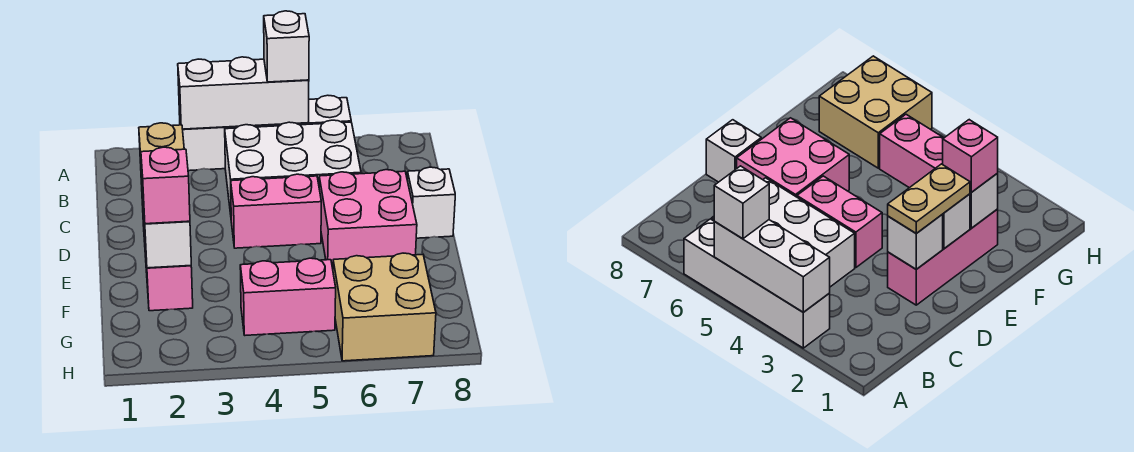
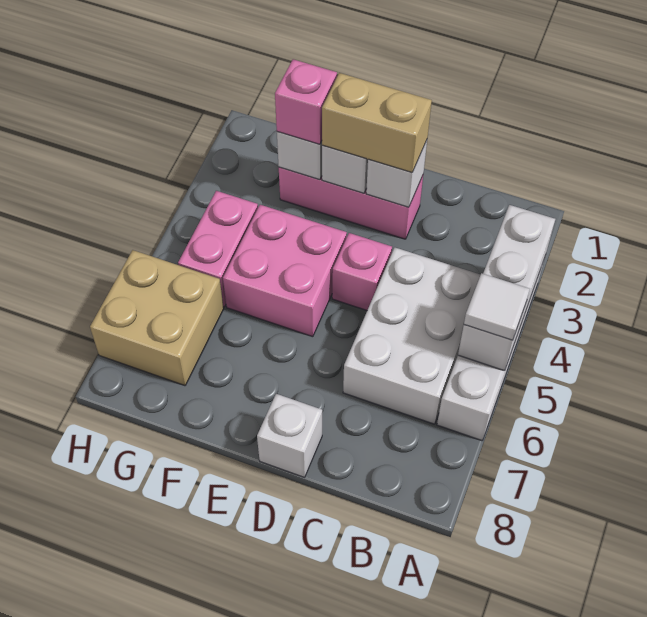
white brick A5 level 3 -> white tile A5 level 3
tan plate D2:E2 level 3 -> tan brick D2:E2 level 3
pink brick D4:D5 level 1 -> pink brick D4 level 1
pink brick D6:E7 level 1 -> pink brick E4:F5 level 1

